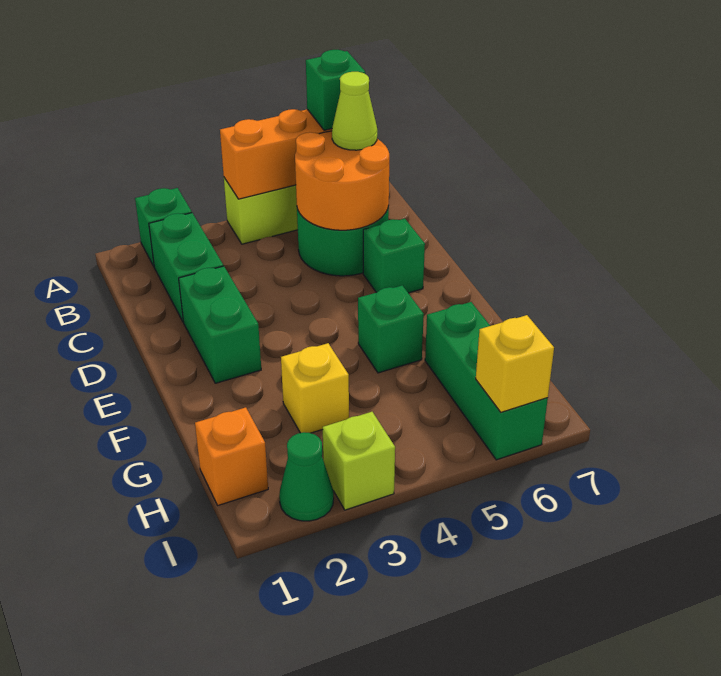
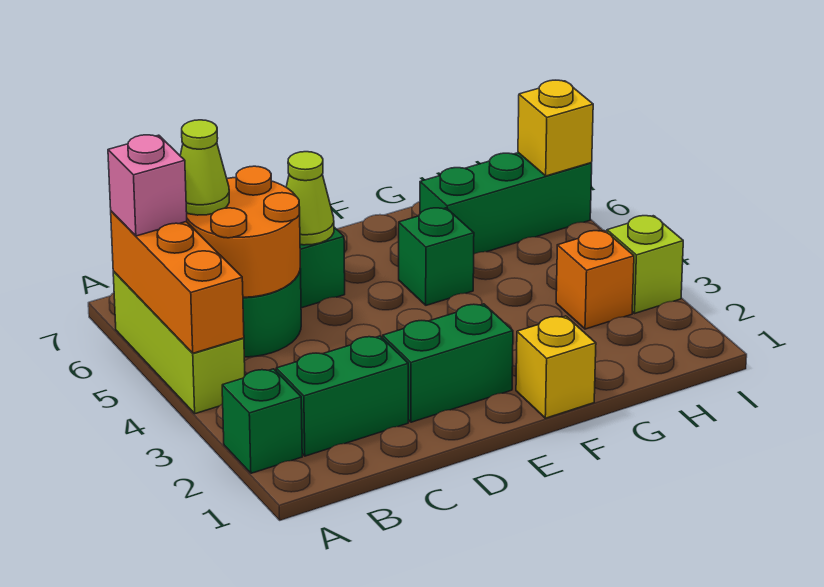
green brick A6 level 3 -> pink brick A6 level 3
none -> lime cone D6 level 2
yellow brick G3 level 1 -> yellow brick F1 level 1
orange brick H1 level 1 -> orange brick H3 level 1
green cone I2 level 1 -> none

